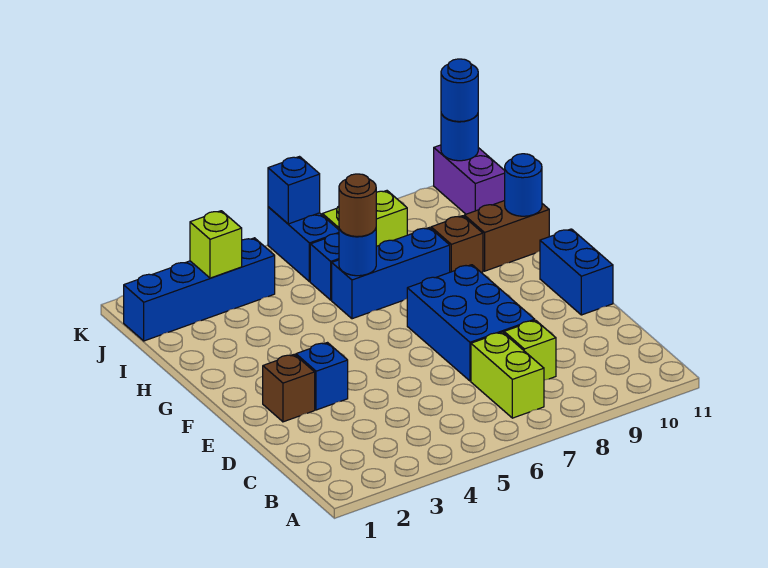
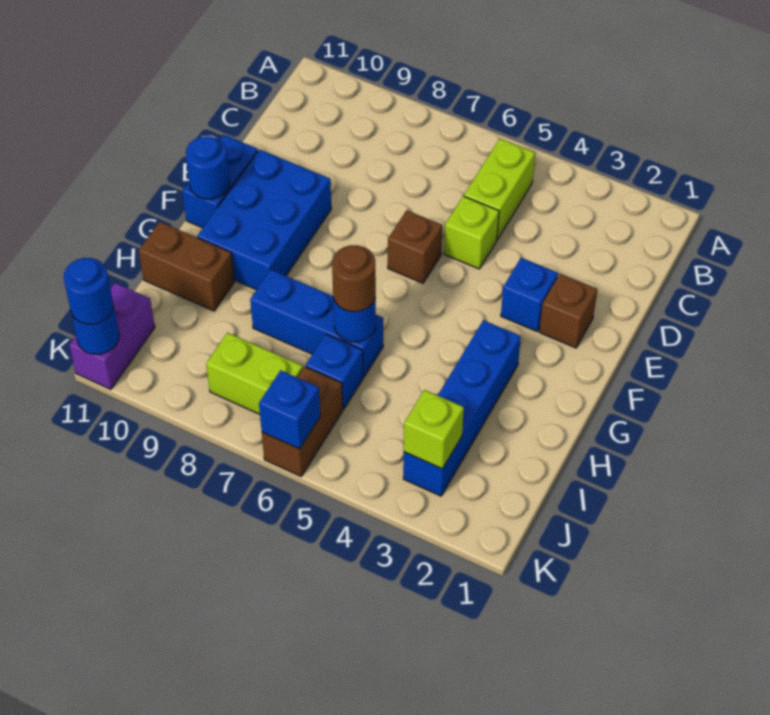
lime brick B7:C7 level 1 -> lime brick B5:C5 level 1
lime brick C8 level 1 -> lime brick D5 level 1
blue brick D7:F8 level 1 -> blue brick E9:G10 level 1
brown brick H9 level 1 -> brown brick E6 level 1
blue round brick H11 level 2 -> blue round brick F11 level 2
blue brick J1:J4 level 1 -> blue brick G3:J3 level 1
blue brick J6:K6 level 1 -> brown brick J6:K6 level 1

